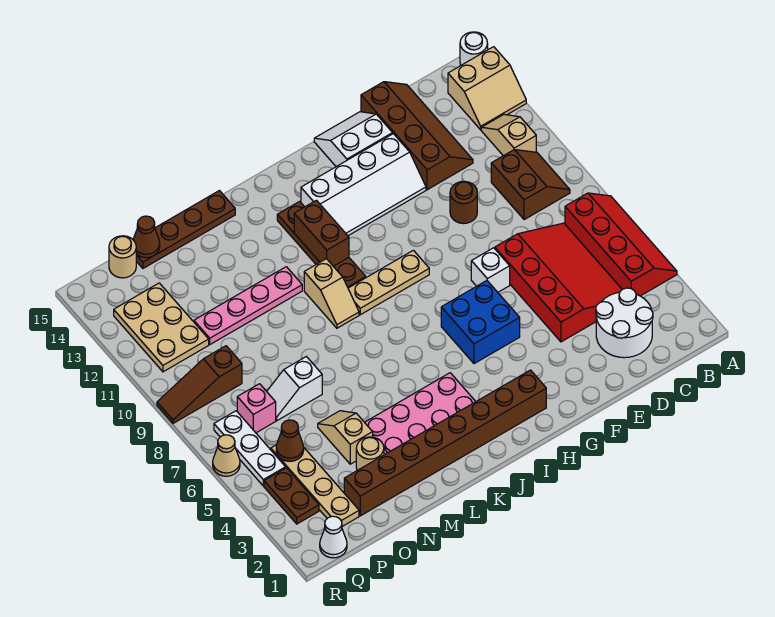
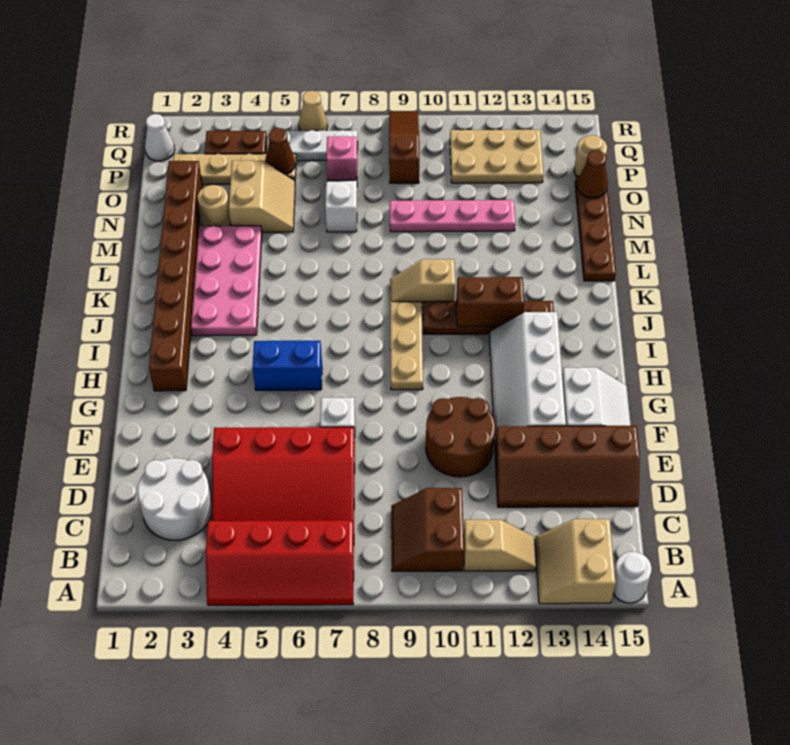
brown slope B9:C10 level 1 top C -> brown slope B9:C10 level 1 top 10
brown round brick E10 level 1 -> brown round brick E10:F11 level 1
blue brick G5:H6 level 1 -> blue brick H5:H6 level 1
pink plate L11:O11 level 1 -> pink plate N9:N12 level 1
tan slope N4:N5 level 1 top 4 -> tan slope N4:O5 level 1 top 4

